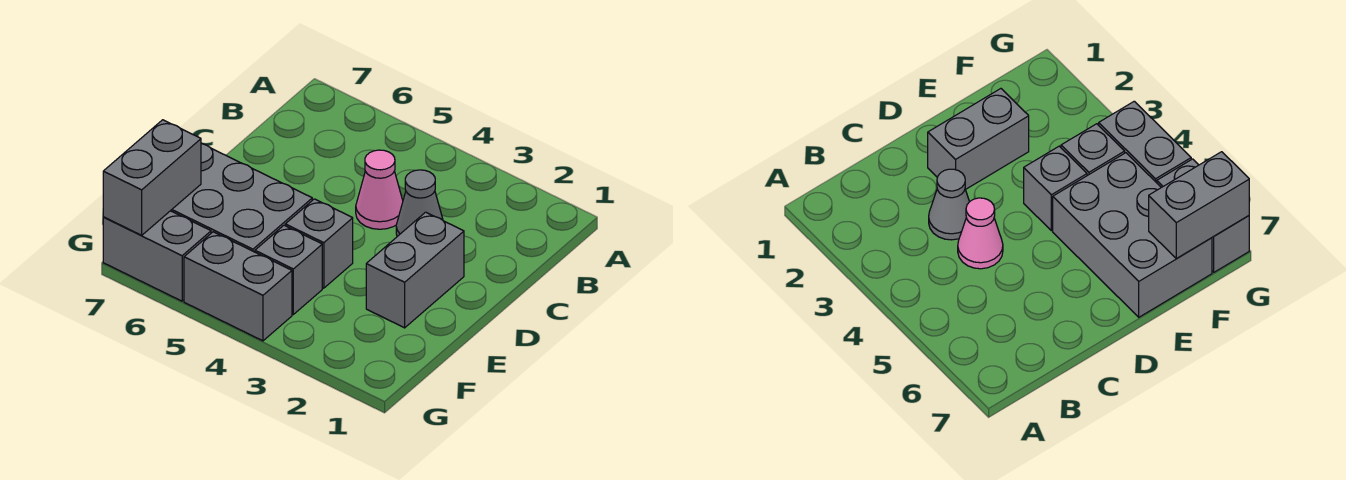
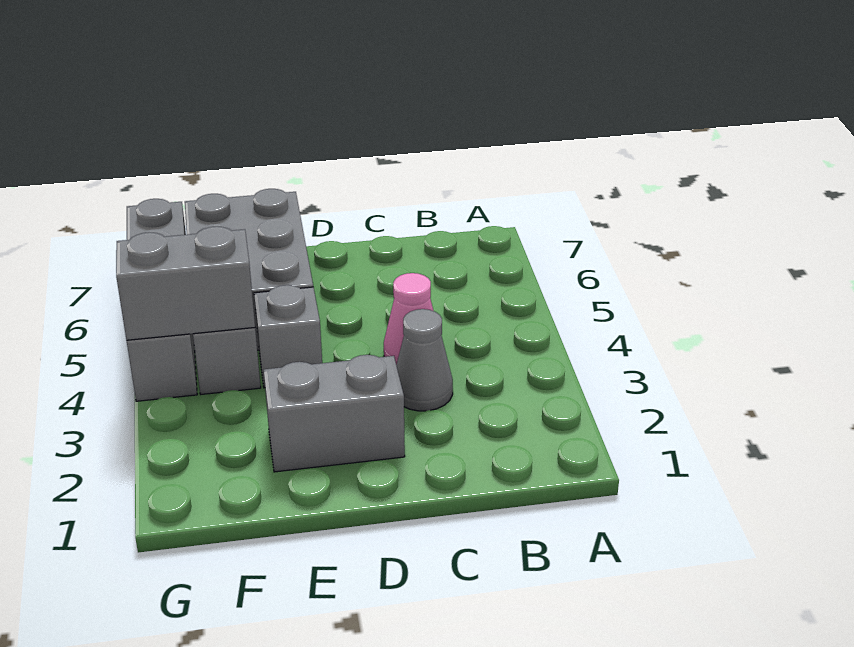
grey brick F7:G7 level 2 -> grey brick F4:G4 level 2

